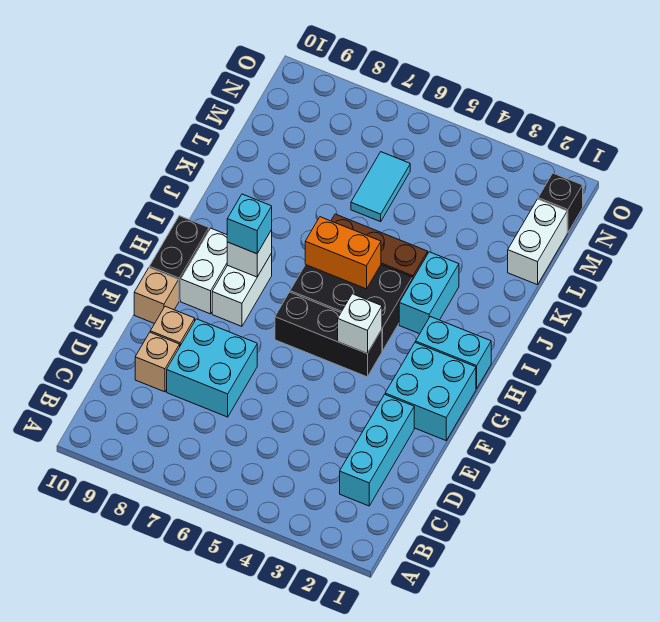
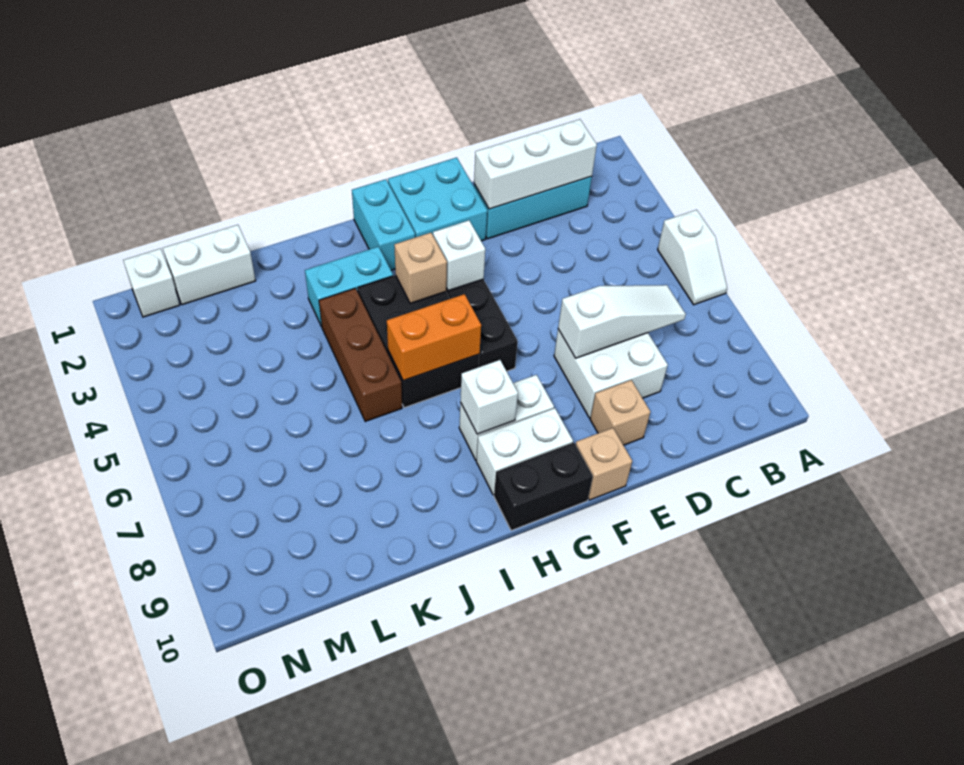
none -> white slope A5:A6 level 1 top 5
none -> white brick C2:E2 level 2
none -> white slope C7:E7 level 2 top E
cyan brick D7:E8 level 1 -> white brick D7:E8 level 1
tan brick D9 level 1 -> tan brick H4 level 2
cyan brick H8 level 3 -> none
orange brick I5:I6 level 2 -> orange brick H6:I6 level 2
cyan tile L6:M6 level 1 -> none
black brick N1 level 1 -> white brick N1 level 1

